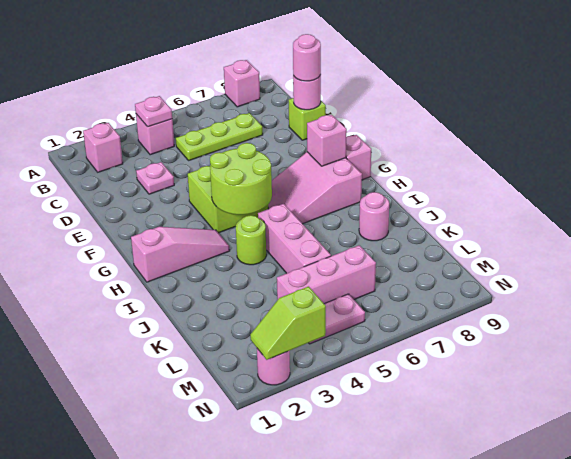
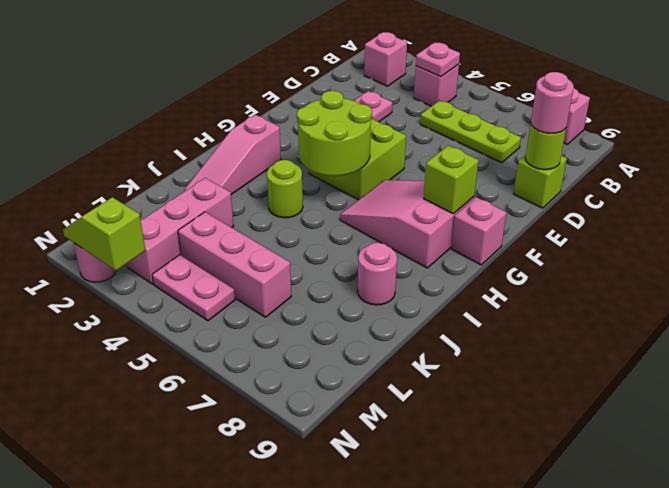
pink round brick D9 level 2 -> lime round brick D9 level 2
pink brick G8 level 2 -> lime brick G8 level 2
pink slope H1:H3 level 1 top 1 -> pink slope H2:J2 level 1 top H
pink brick I5:K5 level 1 -> pink brick K3:M3 level 1

